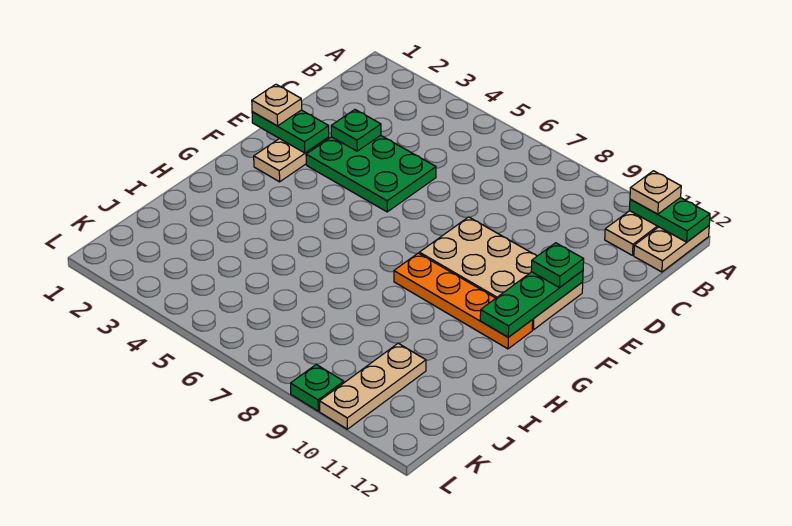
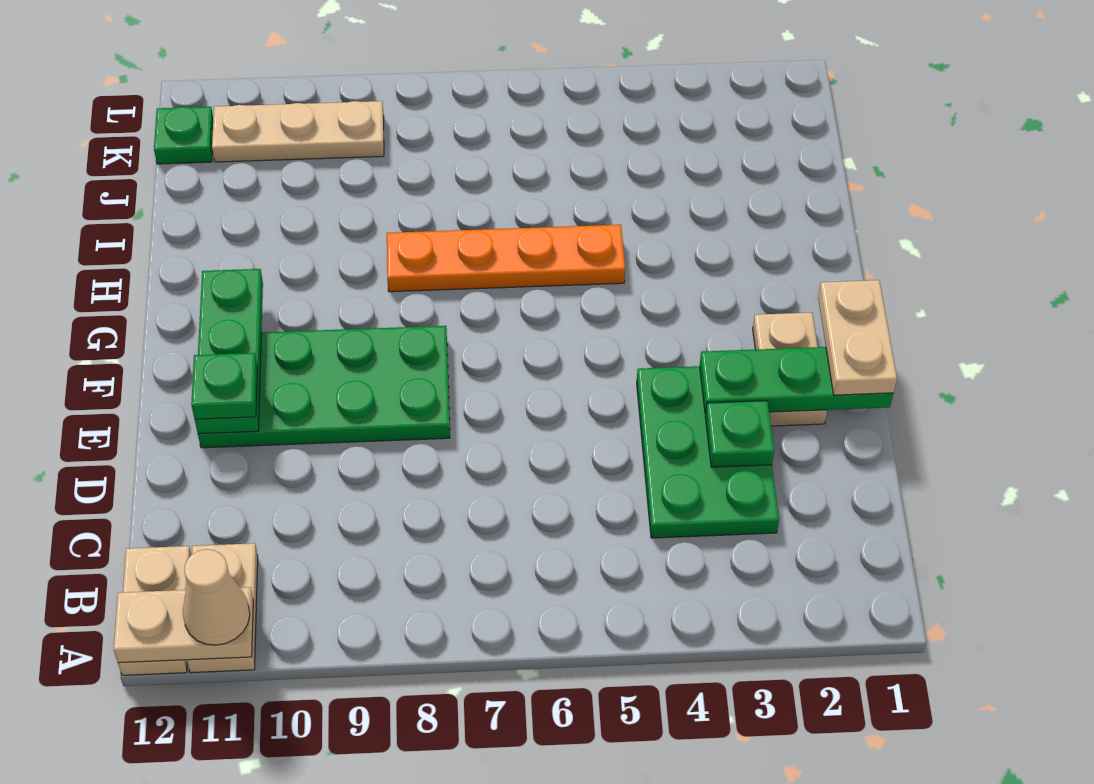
green plate A11:A12 level 2 -> tan plate A11:A12 level 2
tan plate A11 level 3 -> tan cone A11 level 3
green plate D3:E5 level 1 -> green plate C3:E4 level 1
green plate E1:E2 level 2 -> green plate E1:E3 level 2
tan plate E1 level 3 -> tan plate E1:F1 level 3
tan plate E8:F11 level 1 -> green plate E8:F11 level 1
orange plate G8:G11 level 1 -> orange plate H5:H8 level 1
tan plate J10:L10 level 1 -> tan plate K9:K11 level 1
green plate L9 level 1 -> green plate K12 level 1

